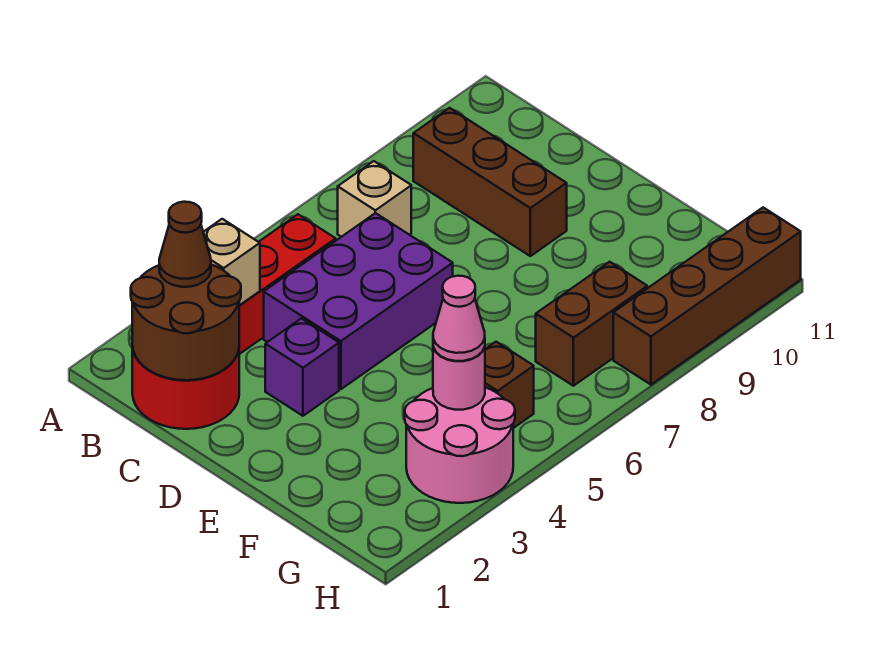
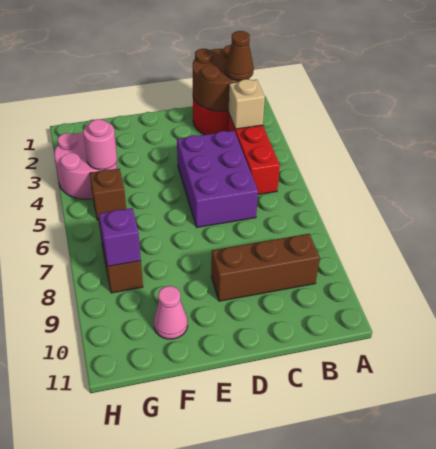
tan brick B7 level 1 -> none
purple brick D3 level 1 -> purple brick G8 level 2
pink cone G4 level 3 -> pink cone F10 level 1
brown brick H8:H11 level 1 -> none

